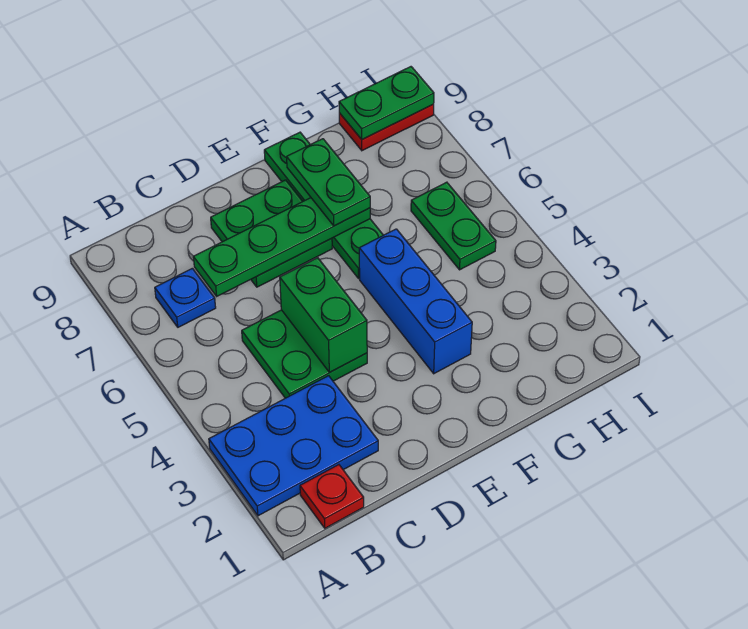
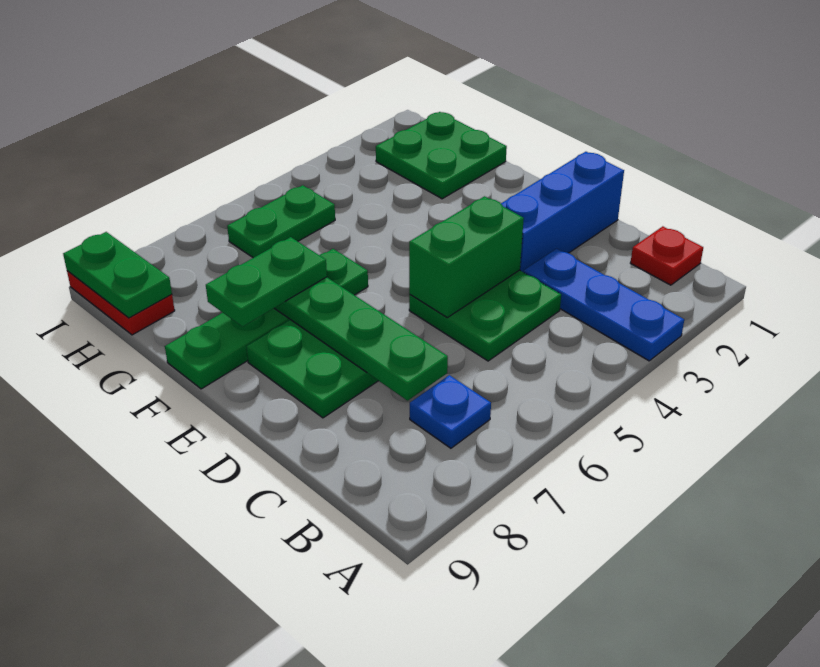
blue plate A2:C3 level 1 -> blue plate A3:C3 level 1
blue brick F3:F5 level 1 -> blue brick D1:D3 level 1
none -> green plate G1:H2 level 1

